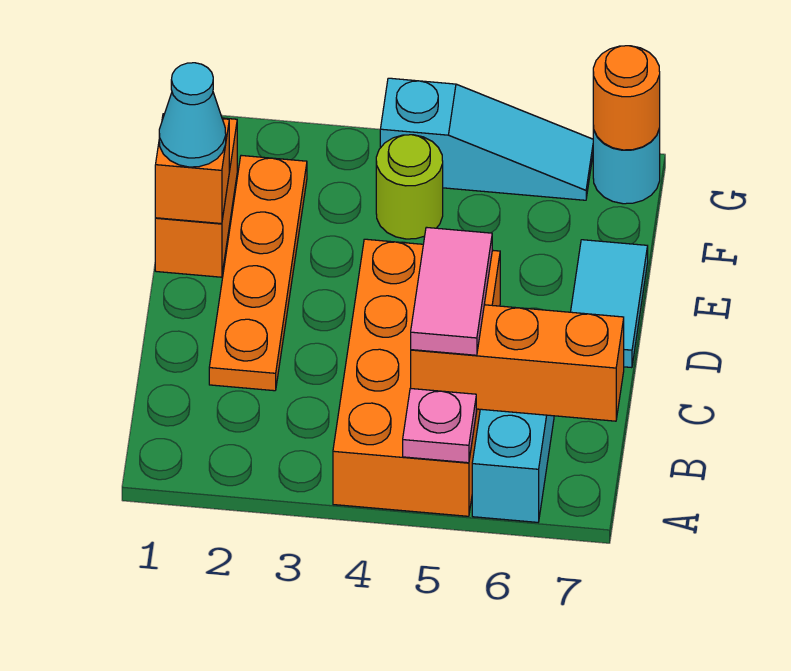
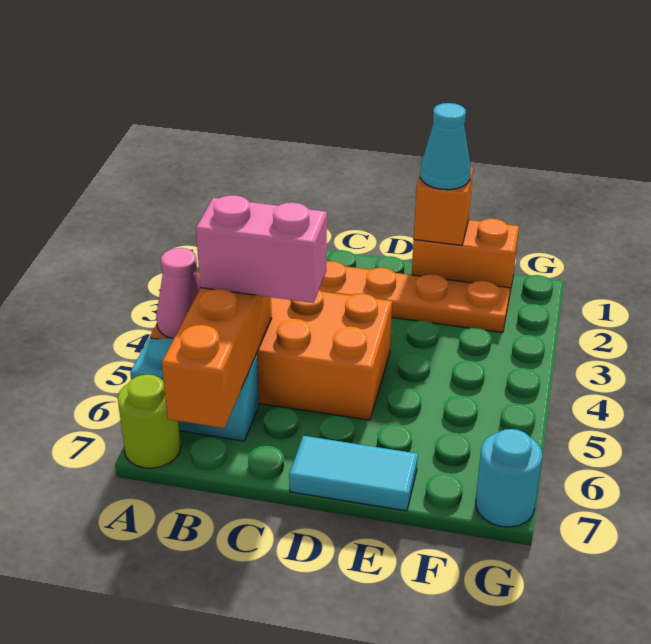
pink plate A5 level 2 -> pink cone A5 level 2
pink tile B5:C5 level 3 -> pink brick B5:C5 level 3
lime round brick F4 level 1 -> lime round brick A7 level 1
cyan slope G4:G6 level 1 top 4 -> none
orange round brick G7 level 2 -> none

